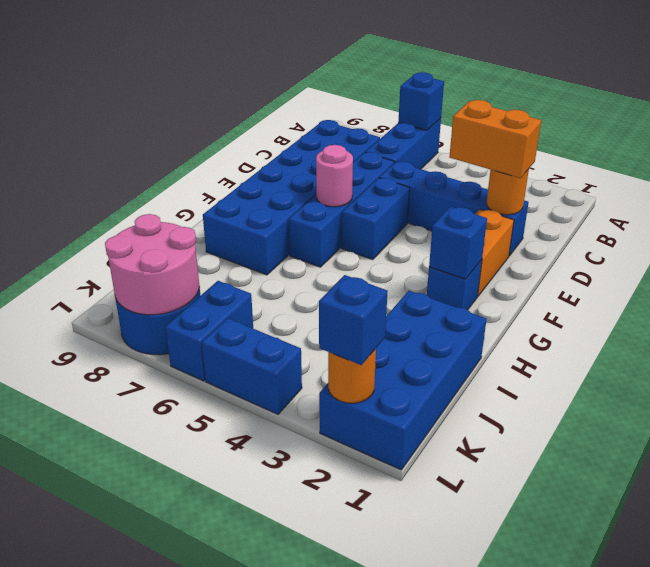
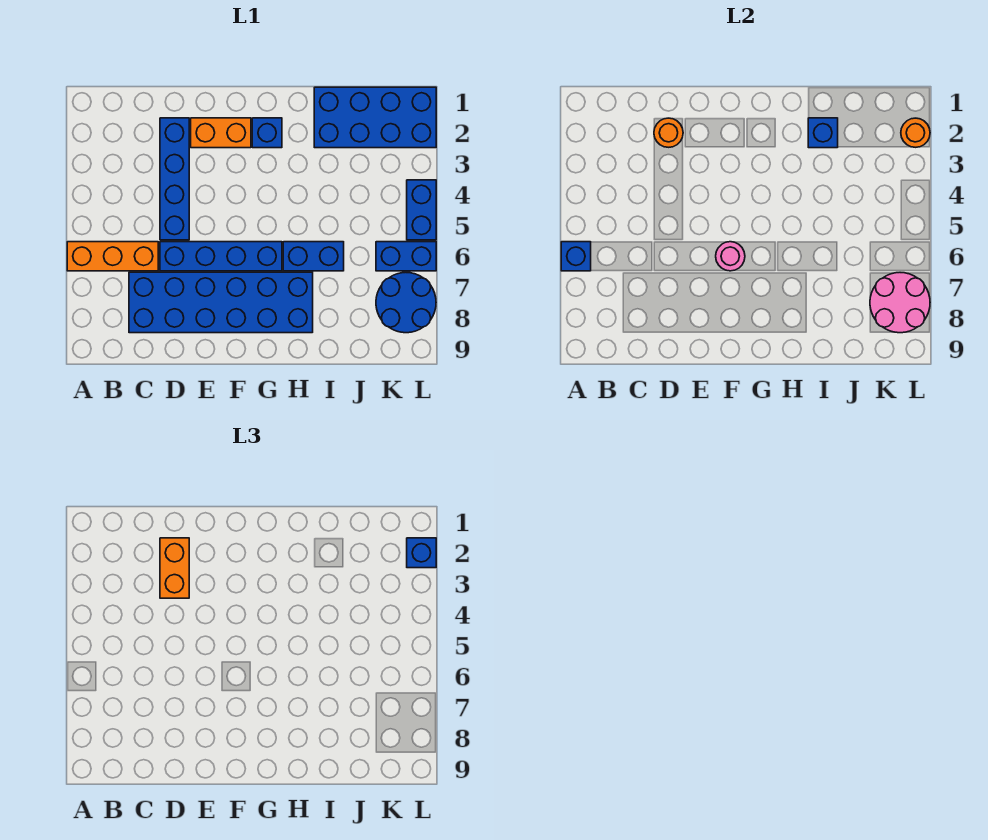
blue brick A6:C6 level 1 -> orange brick A6:C6 level 1
blue brick E5:F5 level 1 -> blue brick H6:I6 level 1
blue brick G2 level 2 -> blue brick I2 level 2

